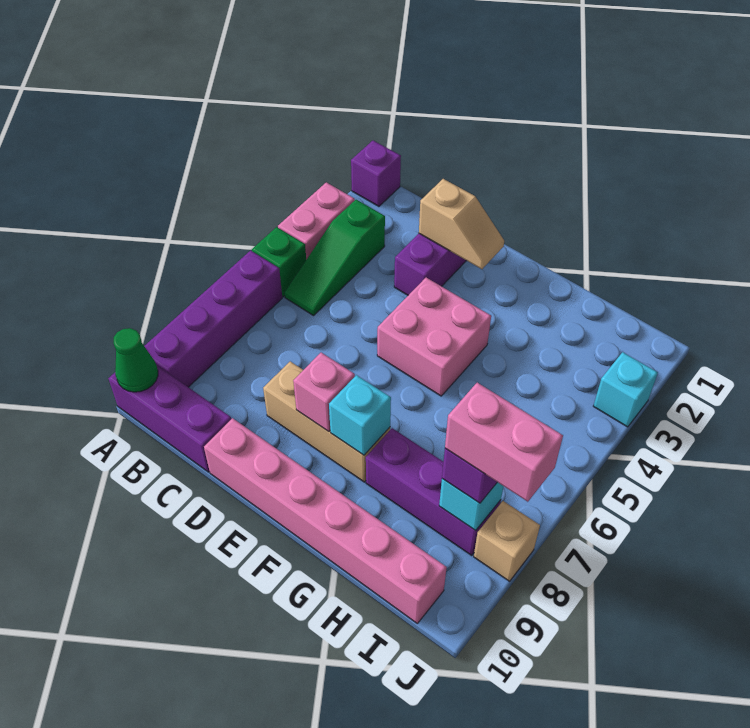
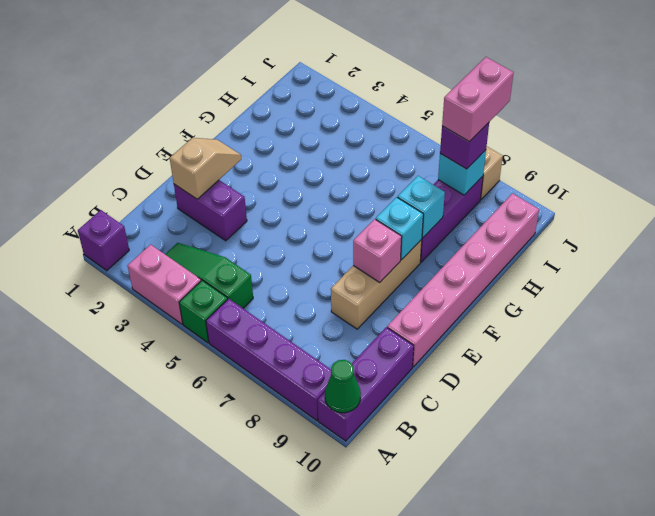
green slope B3:B5 level 1 top 3 -> green slope B3:B5 level 1 top 5
pink brick E4:F5 level 1 -> none
cyan brick J3 level 1 -> cyan brick G8 level 2

